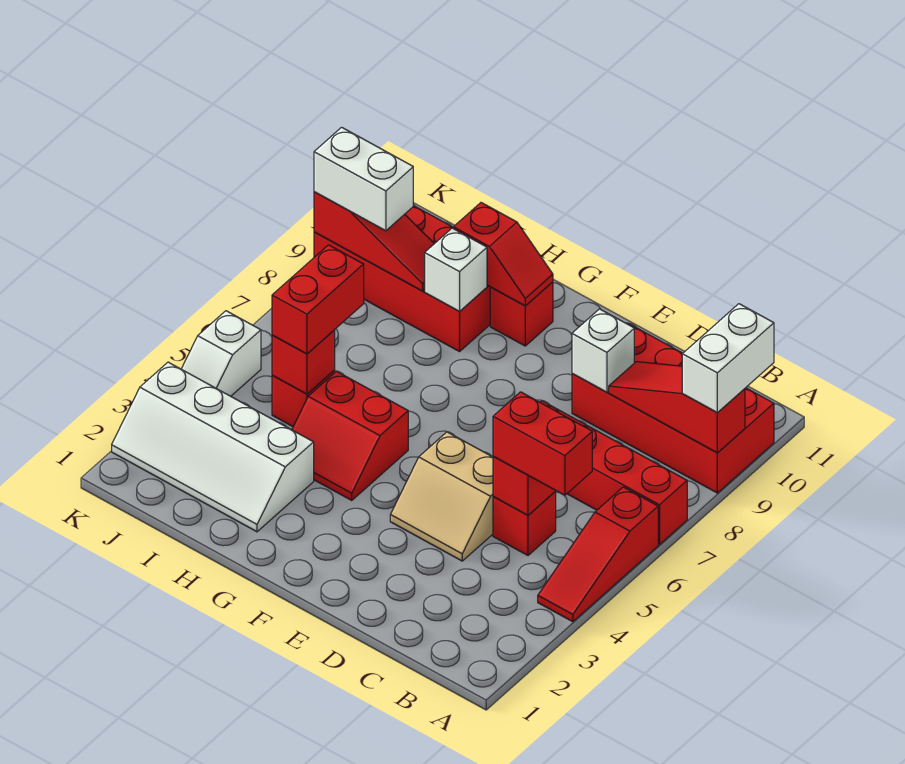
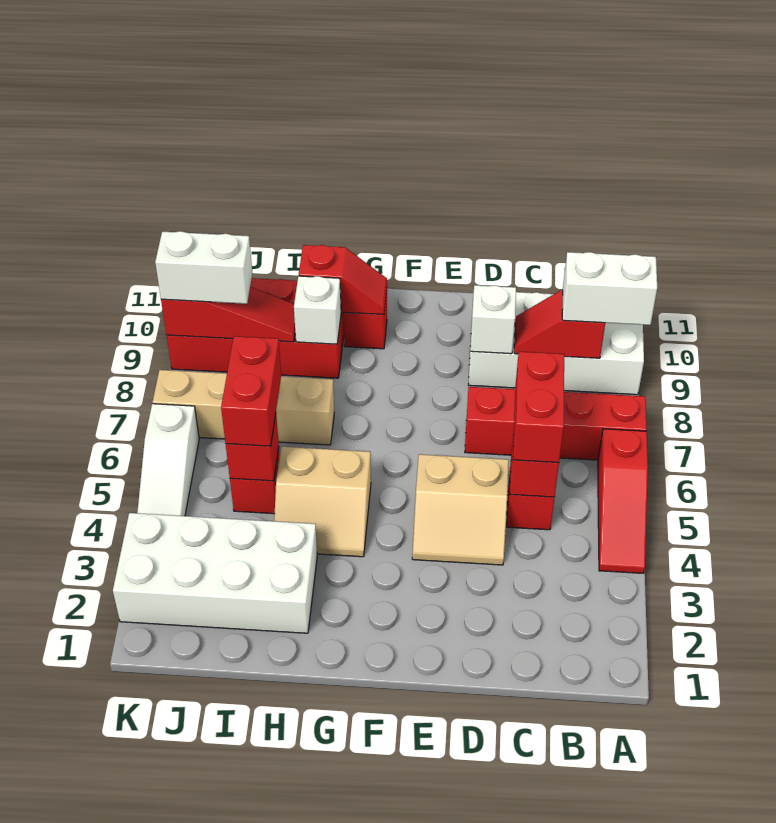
red brick A9:D10 level 1 -> white brick A9:D10 level 1
red slope A9:C9 level 2 top A -> red slope B9:C9 level 2 top B
white brick A9:A10 level 3 -> white brick A9:B9 level 3
red brick B5:C5 level 3 -> red brick C5:C6 level 3
red slope G4:H5 level 1 top 5 -> tan slope G4:H5 level 1 top 5
white slope H2:K3 level 1 top 3 -> white brick H2:K3 level 1
none -> tan brick H7:K7 level 1
white slope K4:K5 level 1 top 5 -> white slope K4:K6 level 1 top 6

